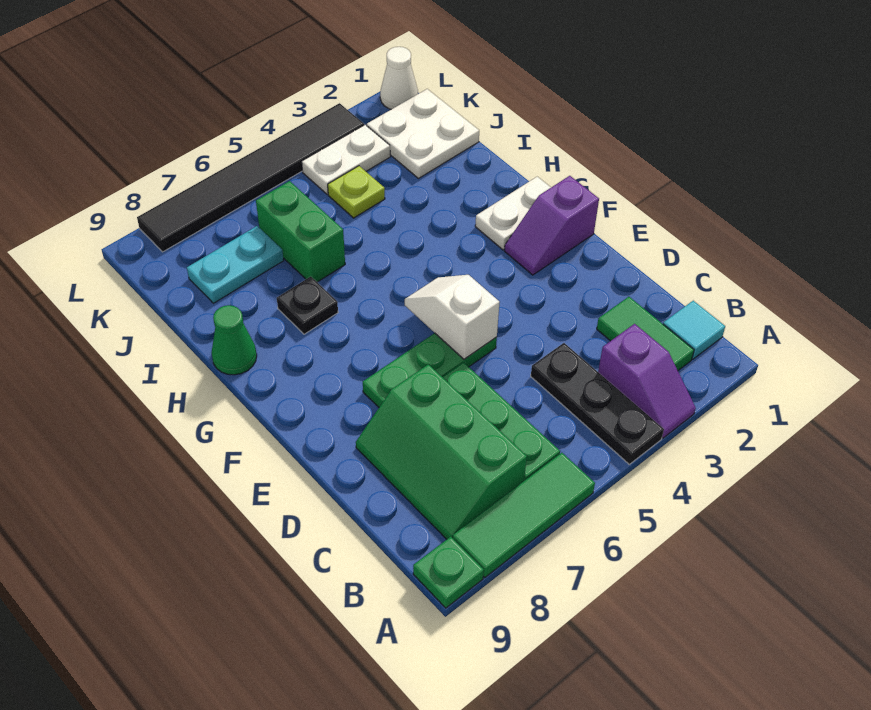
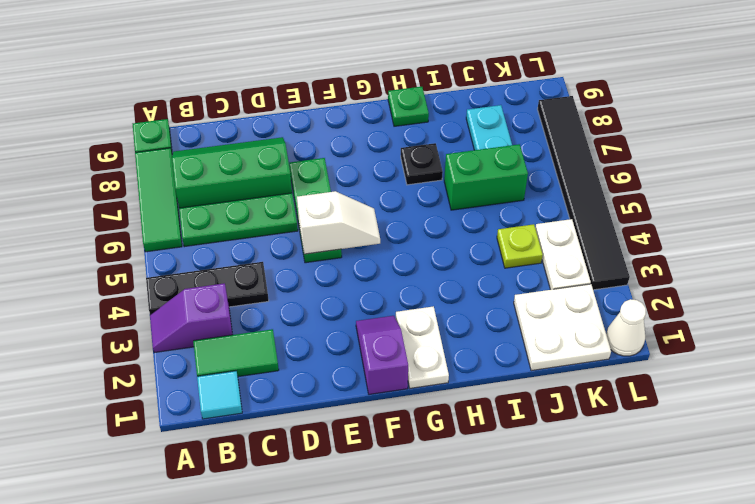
green cone H9 level 1 -> green plate H9 level 1

